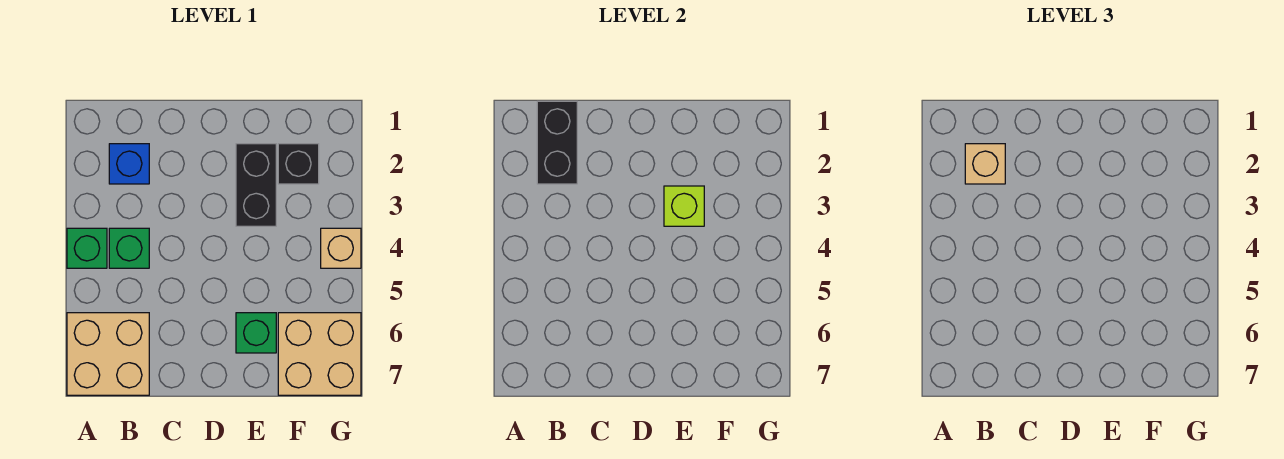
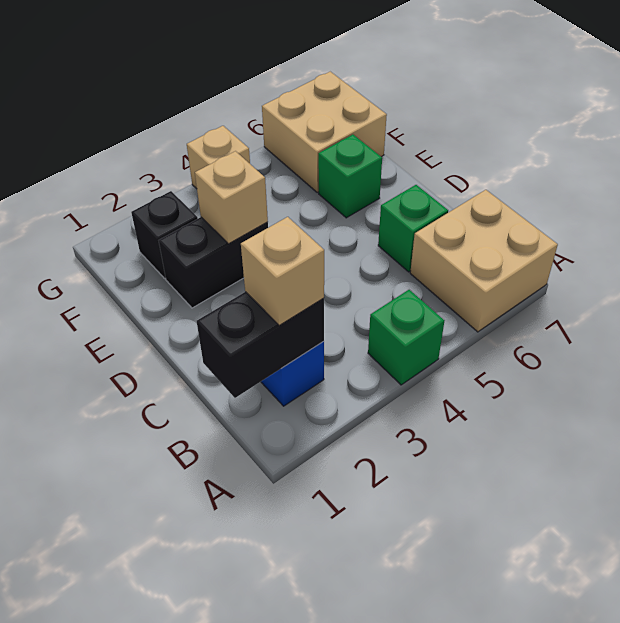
green brick B4 level 1 -> green brick C6 level 1
lime brick E3 level 2 -> tan brick E3 level 2

